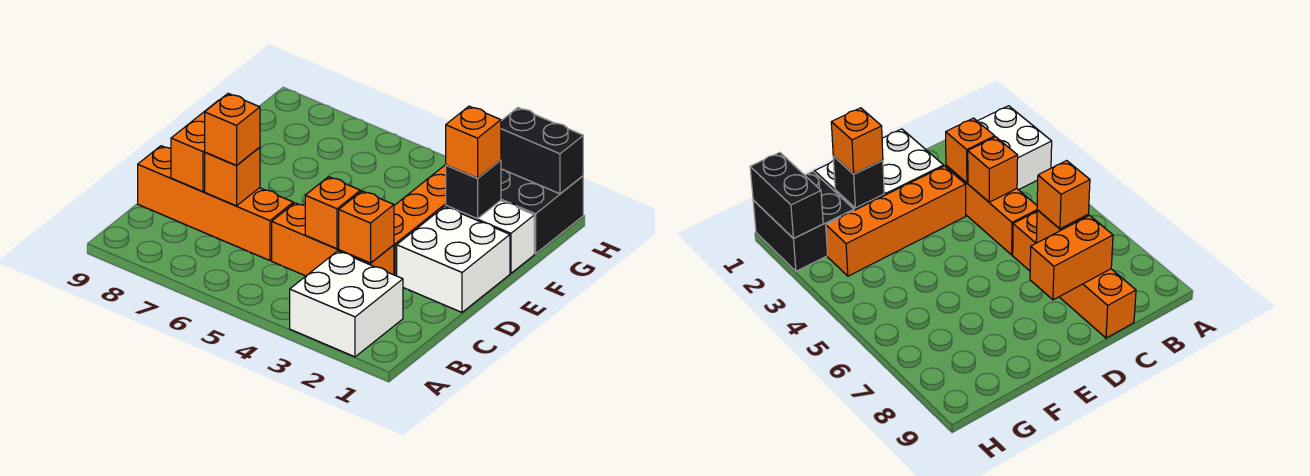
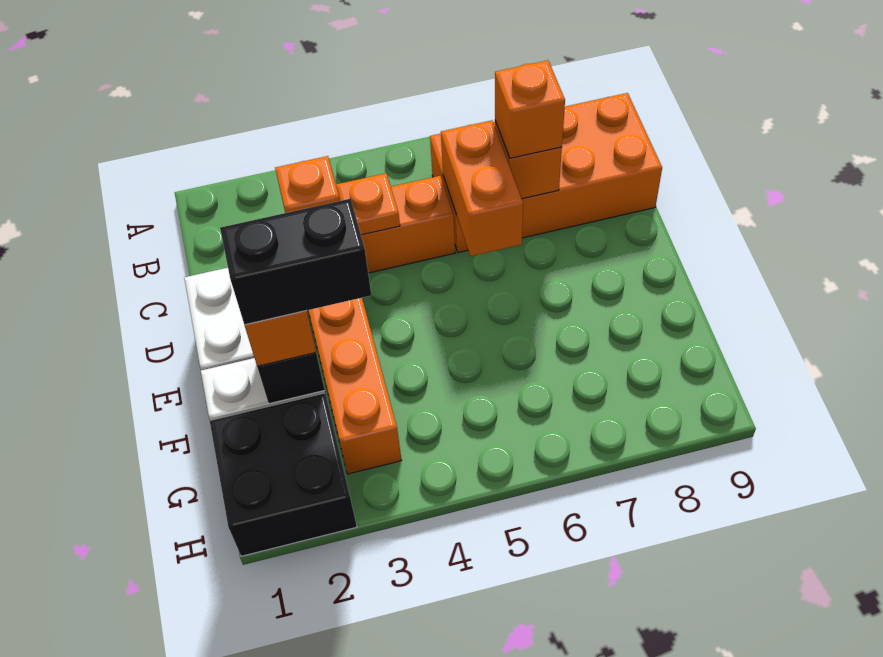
white brick A2:B3 level 1 -> none
orange brick C4 level 2 -> orange plate C4 level 2
orange brick C6:C9 level 1 -> orange brick B6:C9 level 1
orange brick C8:D8 level 2 -> orange brick C6:D6 level 2
black brick H1:H2 level 2 -> black brick F2:F3 level 4

